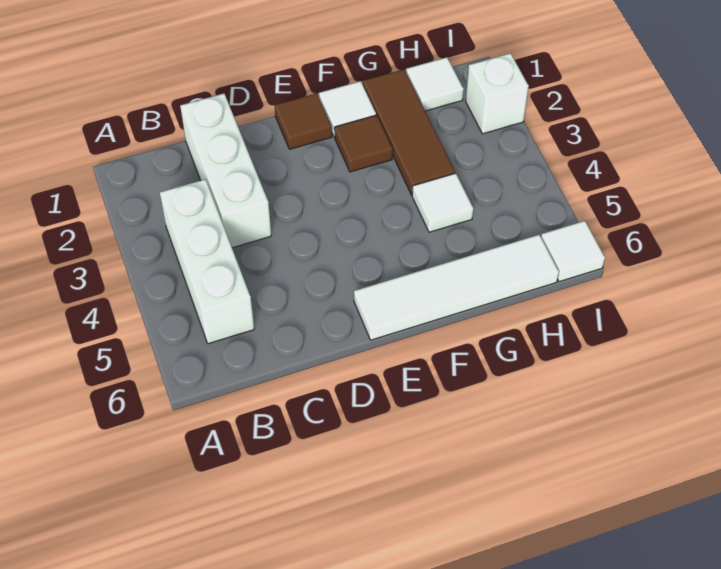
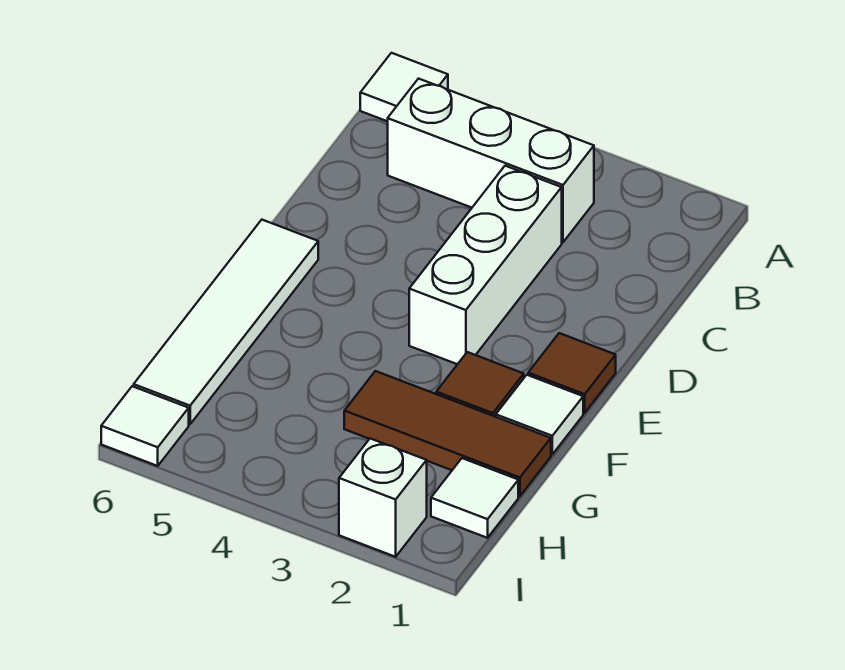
white brick C1:C3 level 1 -> white brick C3:E3 level 1
white tile G4 level 1 -> white tile A6 level 1

